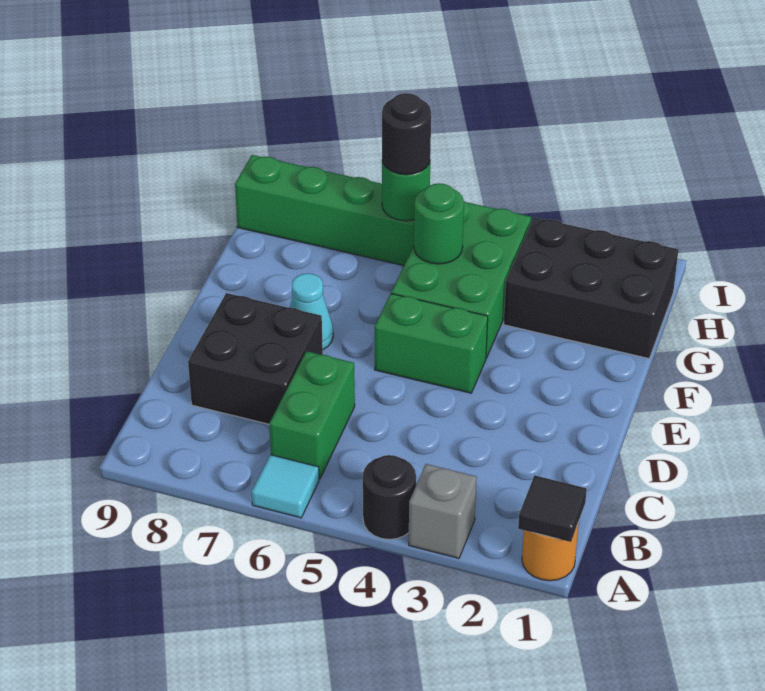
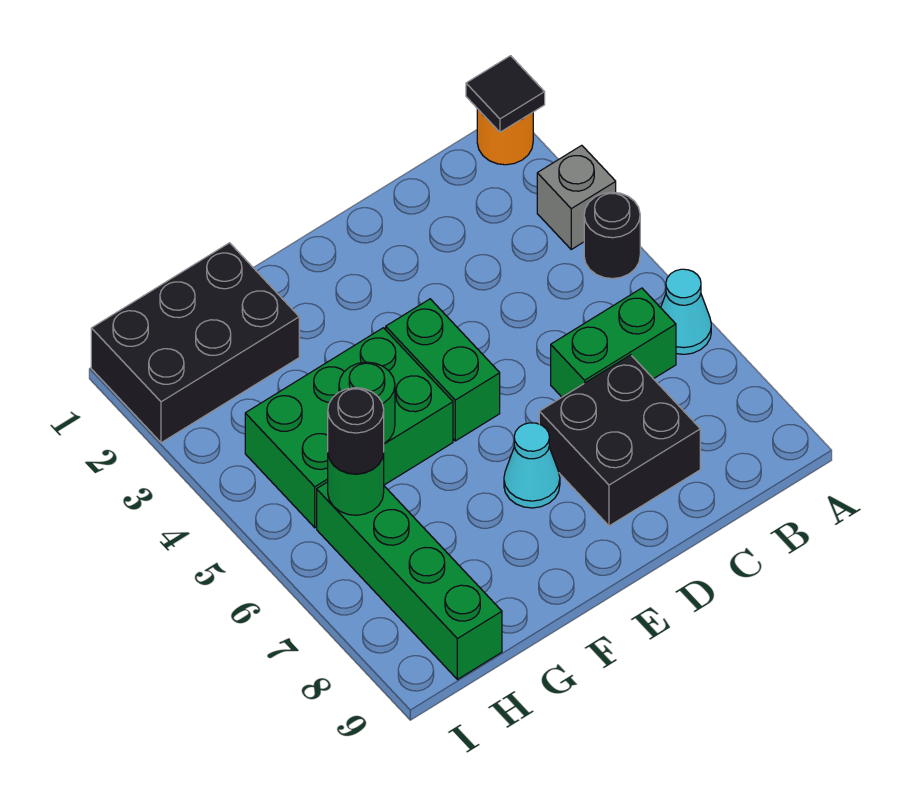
cyan tile A6 level 1 -> cyan cone A6 level 1
black brick G1:H3 level 1 -> black brick G1:I2 level 1

